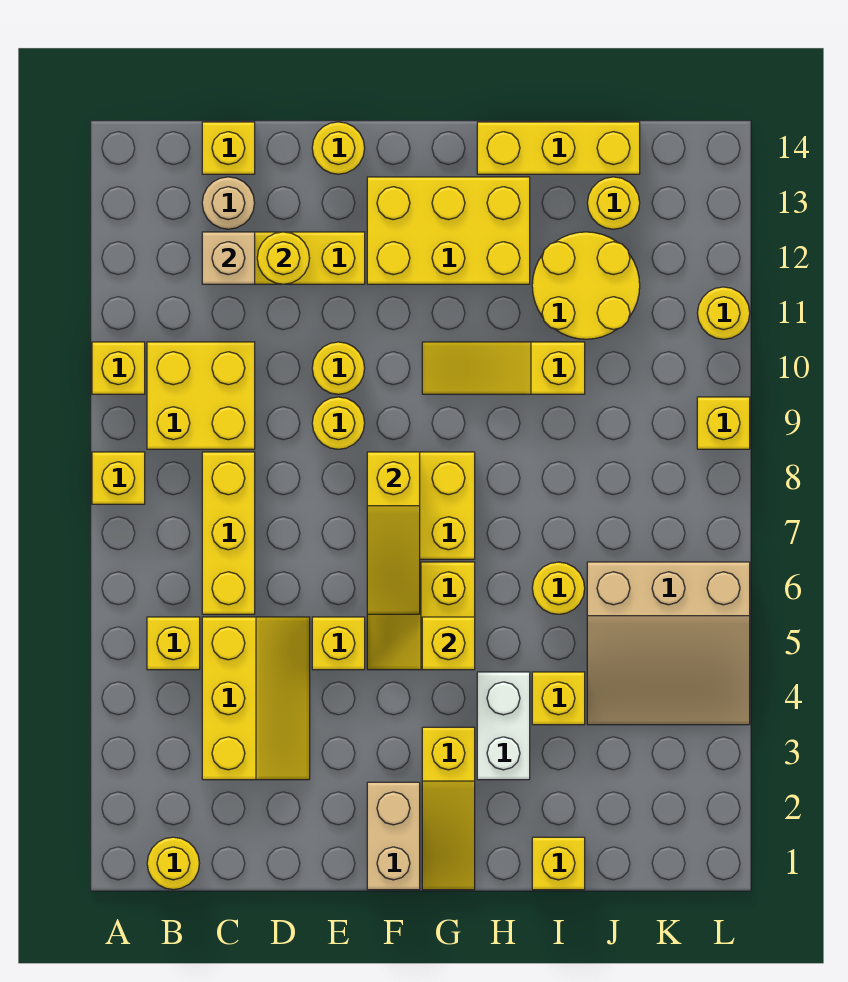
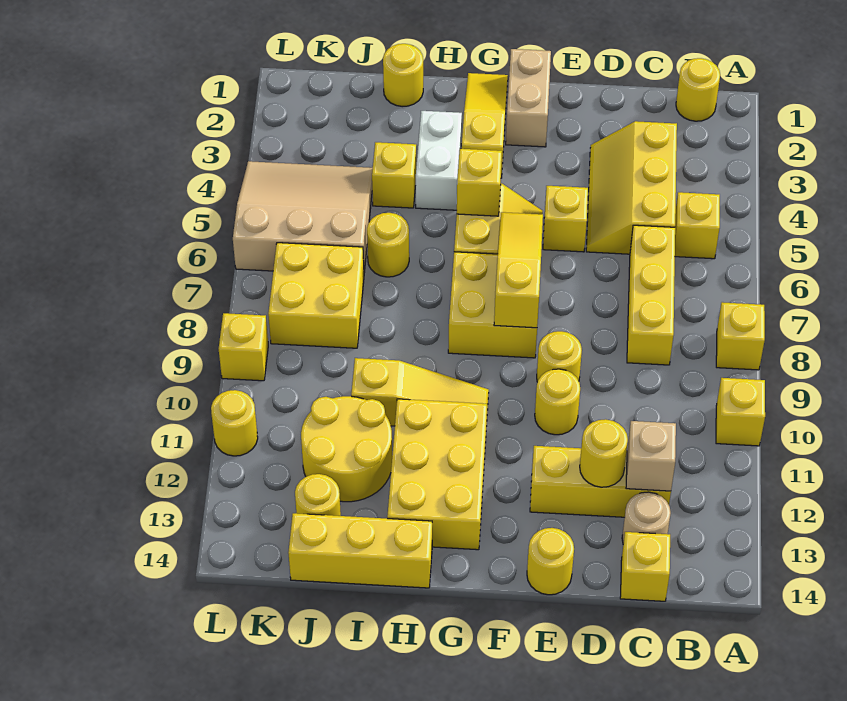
yellow brick B9:C10 level 1 -> yellow brick J7:K8 level 1
yellow brick F12:H13 level 1 -> yellow brick G11:H13 level 1
yellow brick I1 level 1 -> yellow round brick I1 level 1

